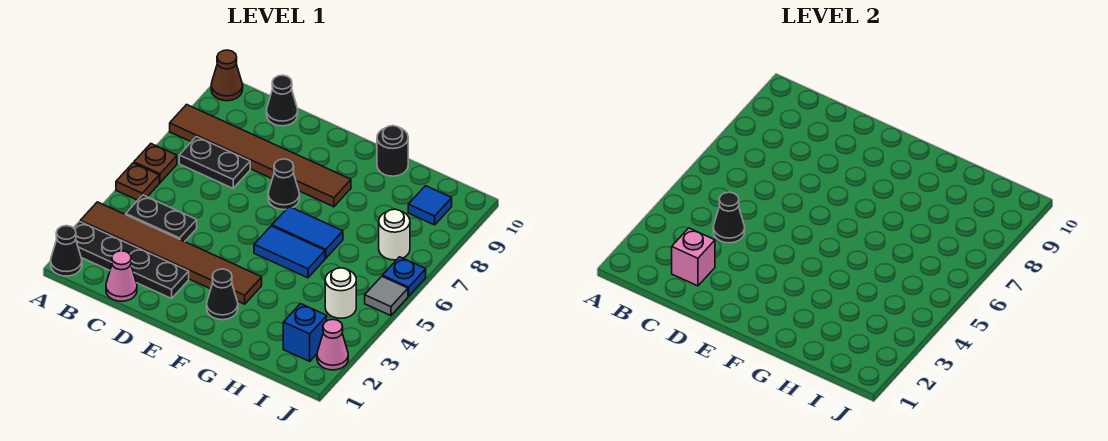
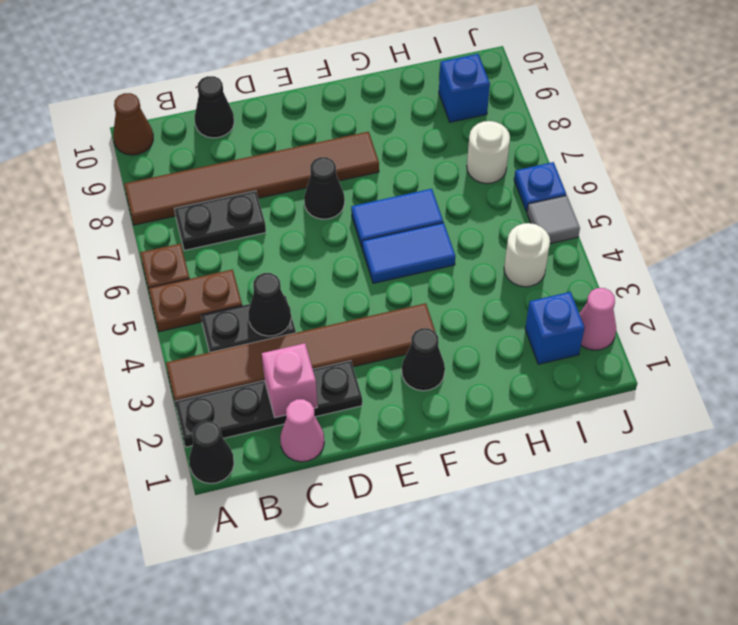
brown plate A5 level 1 -> brown plate A5:B5 level 1
black round brick G10 level 1 -> none
blue tile I9 level 1 -> blue brick I9 level 1

